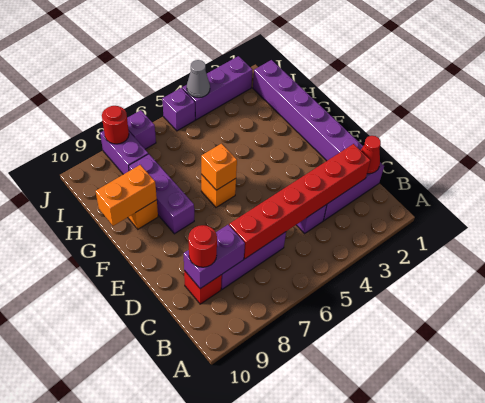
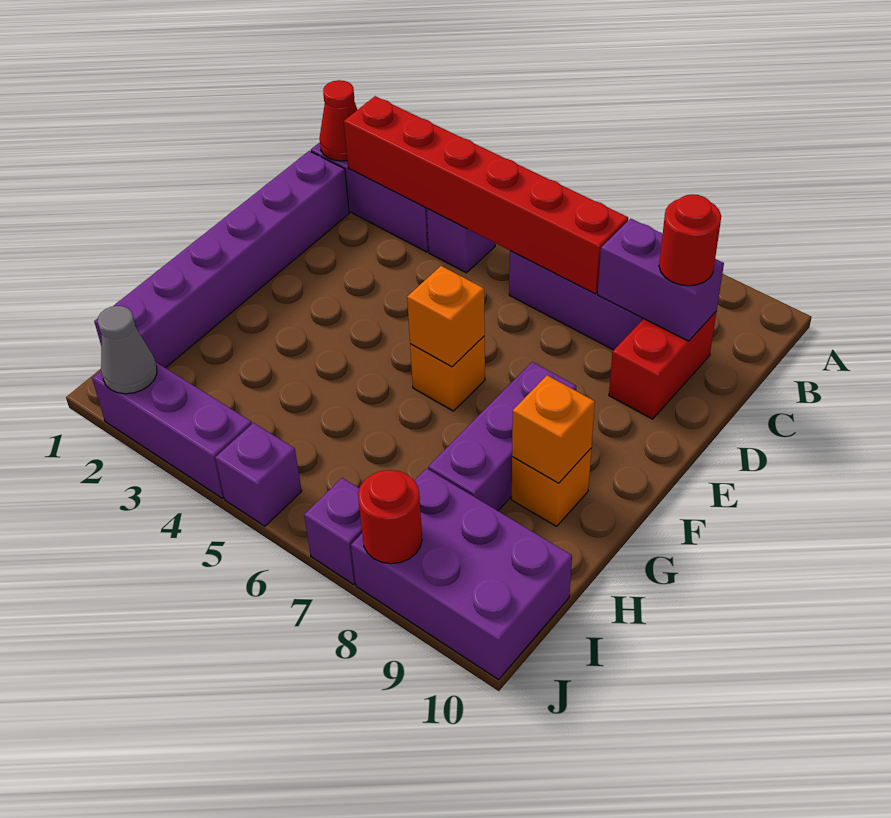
red brick C9 level 1 -> red brick C9:D9 level 1
orange brick G9:G10 level 2 -> orange brick G9 level 2
purple brick I8:J8 level 1 -> purple brick I8:J10 level 1
grey cone J4 level 2 -> grey cone J2 level 2

